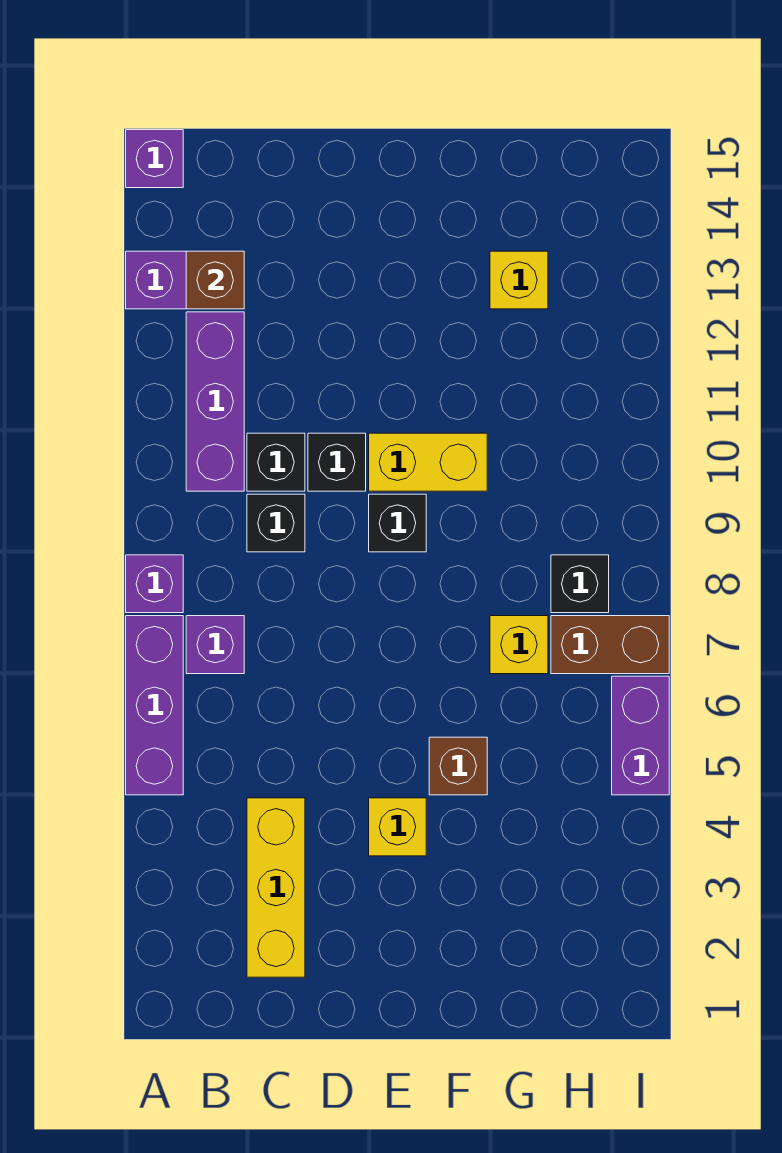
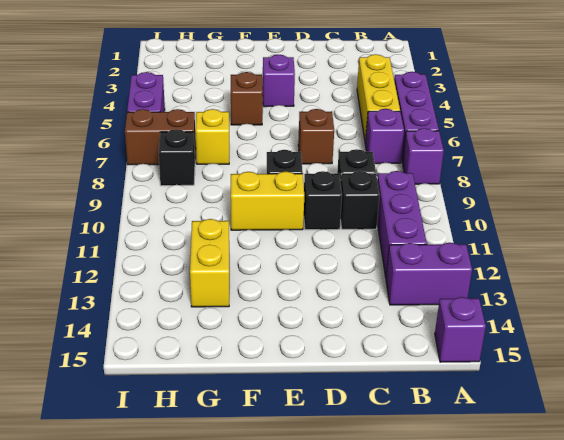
brown brick B13 level 2 -> brown brick D7 level 1
yellow brick C2:C4 level 1 -> yellow brick B4:B6 level 1
yellow brick E4 level 1 -> purple brick E4 level 1
yellow brick G13 level 1 -> yellow brick G12:G13 level 1

